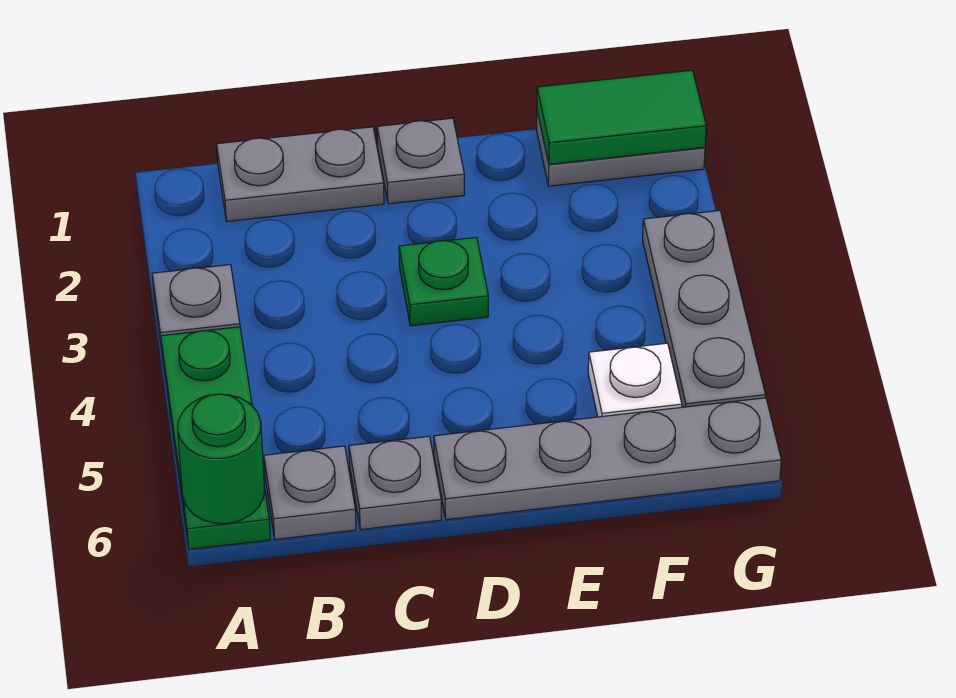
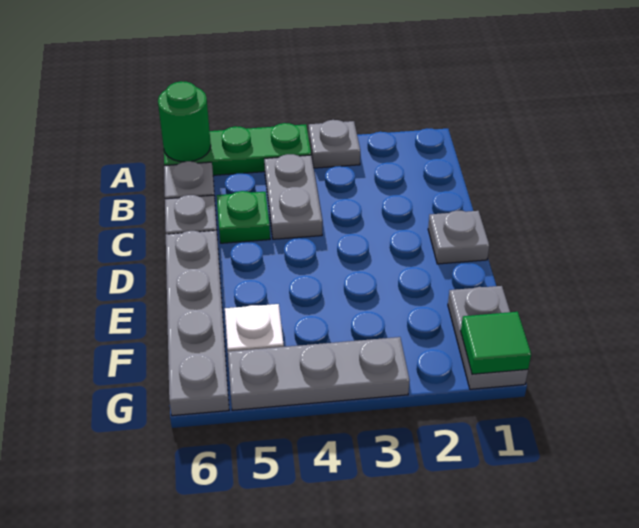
grey plate B1:C1 level 1 -> grey plate B4:C4 level 1
green plate D3 level 1 -> green plate C5 level 1
green tile F1:G1 level 2 -> green tile G1 level 2

